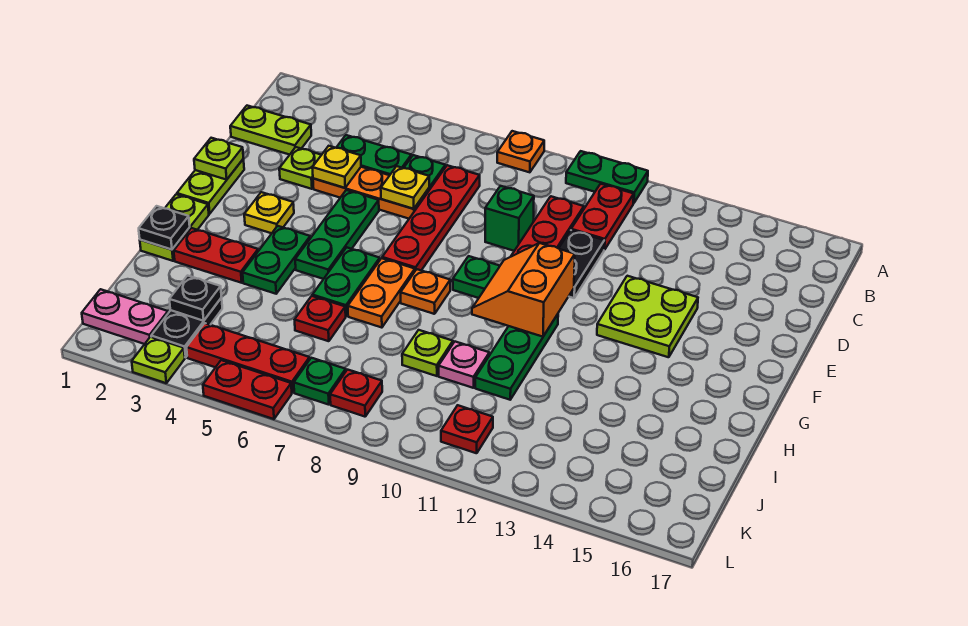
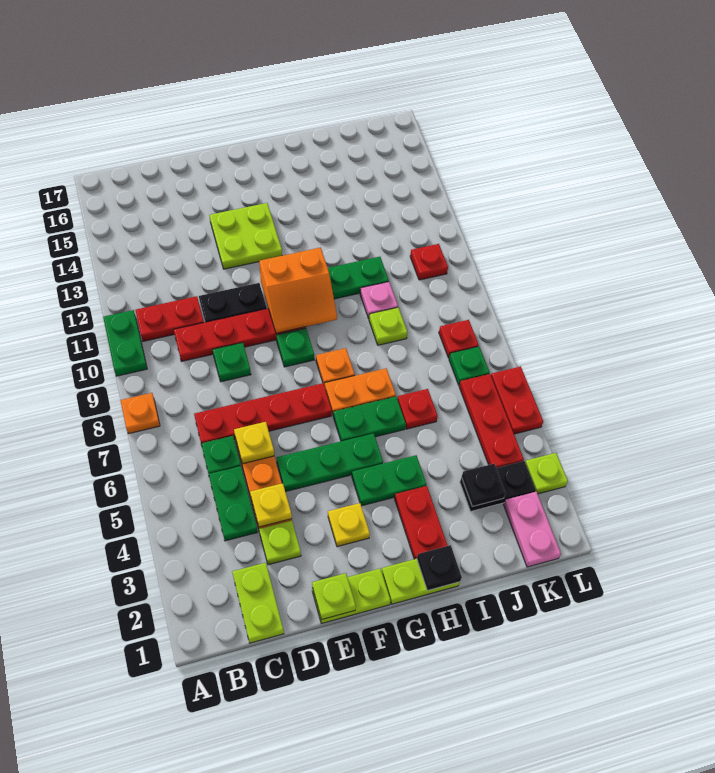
green brick D9 level 1 -> green plate D9 level 1

